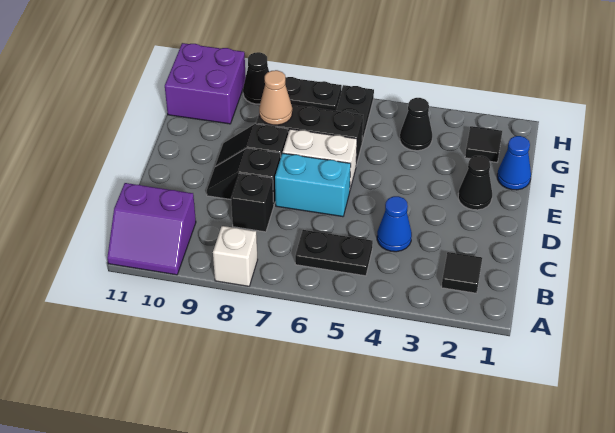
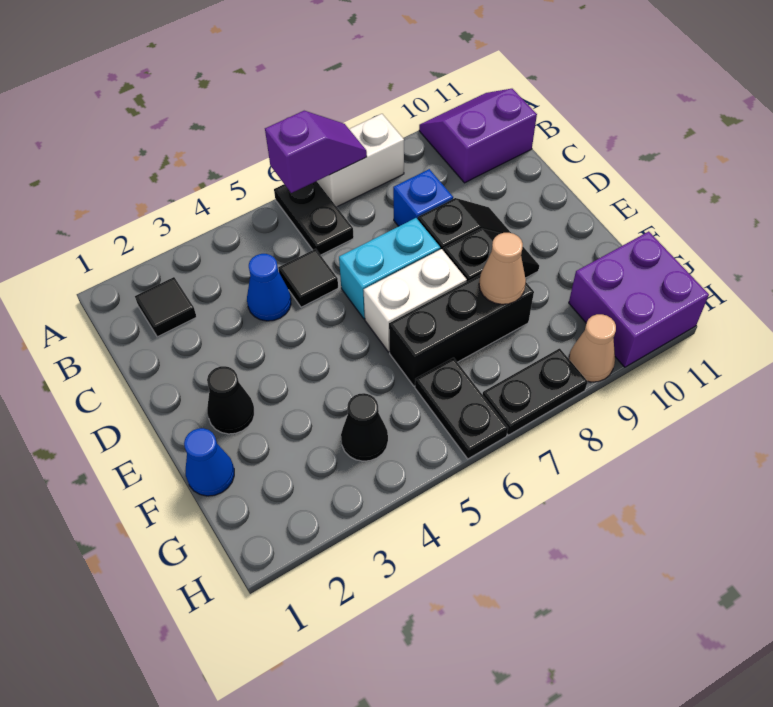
none -> purple slope A6:A7 level 2 top 6
white brick A8 level 1 -> white brick A7:A8 level 1
black plate B5:B6 level 1 -> black plate A6:B6 level 1
black brick C8 level 1 -> blue brick C8 level 1
black tile G2 level 1 -> black tile C5 level 1
black cone H9 level 1 -> tan cone H9 level 1

